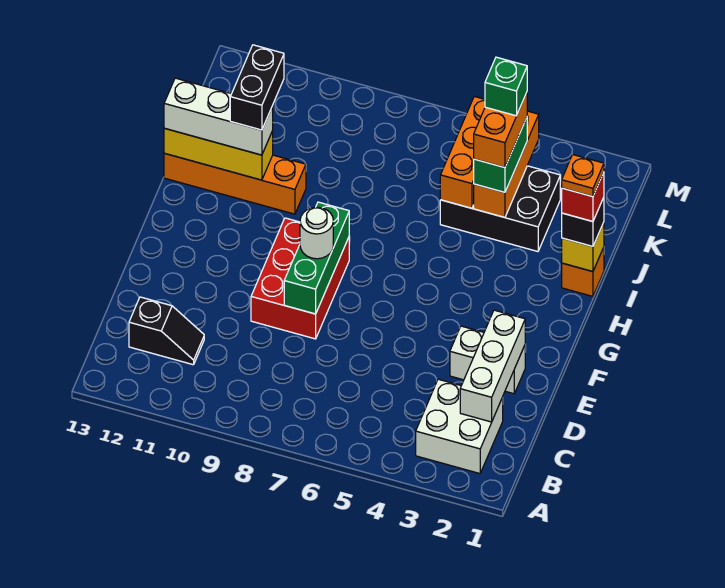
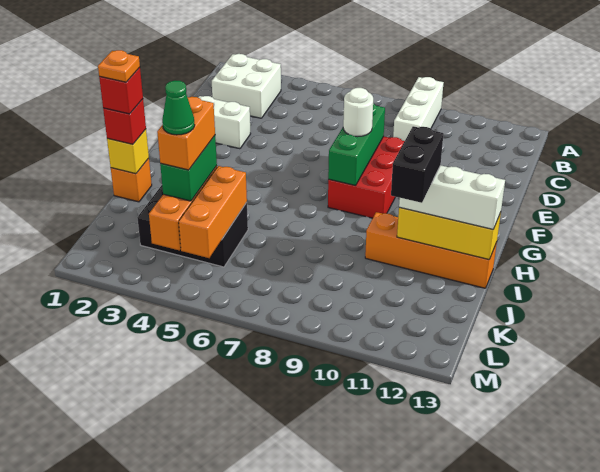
white brick C2:E2 level 2 -> white brick A9:C9 level 1
black slope C11:C12 level 1 top 12 -> none
black brick I1 level 3 -> red brick I1 level 3
green brick K4 level 5 -> green cone K4 level 5

